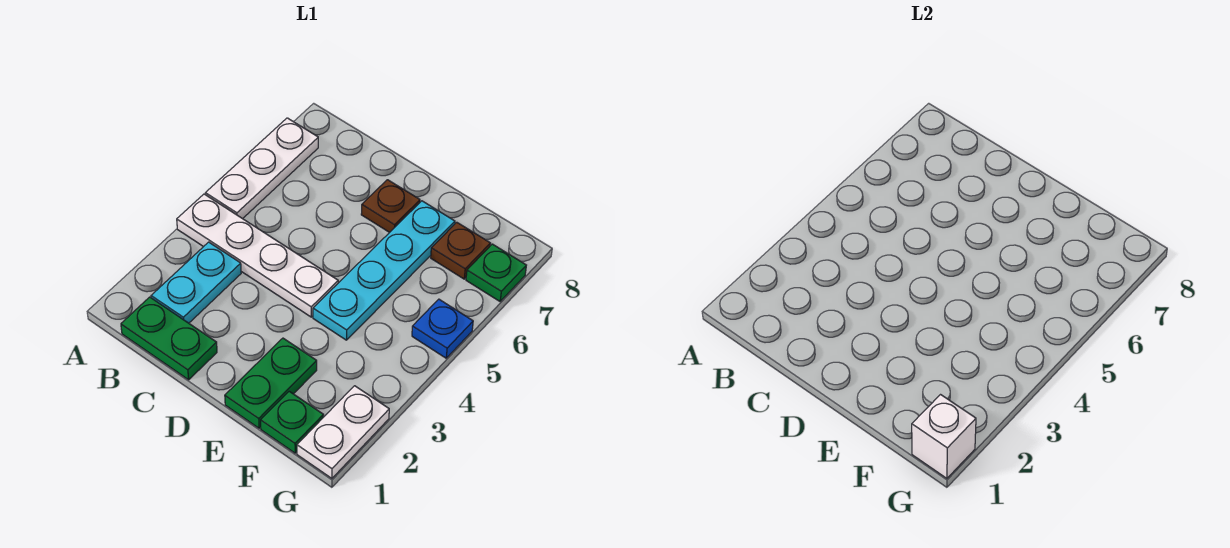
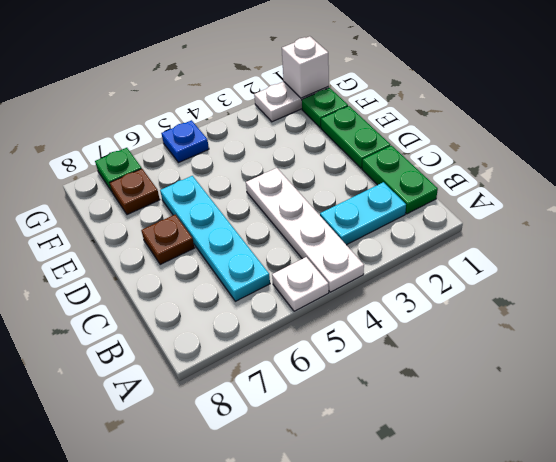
white plate A5:A7 level 1 -> white plate A5 level 1
green plate E1:E2 level 1 -> green plate D1:E1 level 1
cyan plate E4:E7 level 1 -> cyan plate B6:E6 level 1

